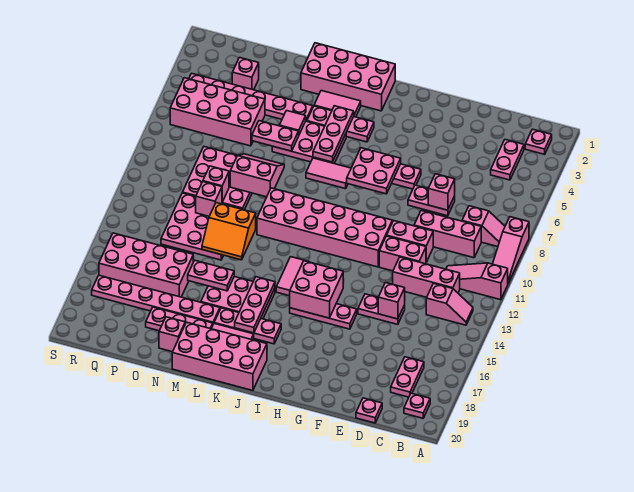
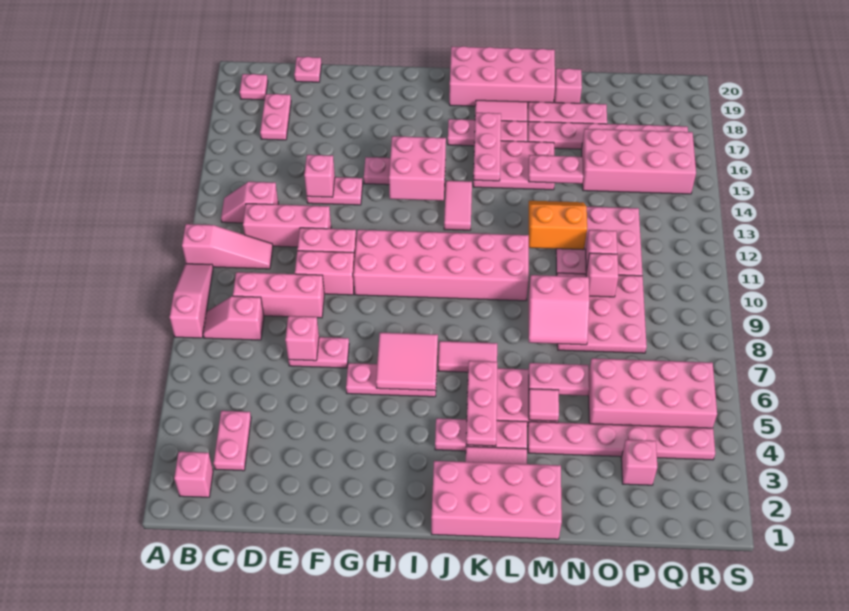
pink plate B2 level 1 -> pink brick B2 level 1
pink plate H6:I7 level 2 -> pink tile H6:I7 level 2

